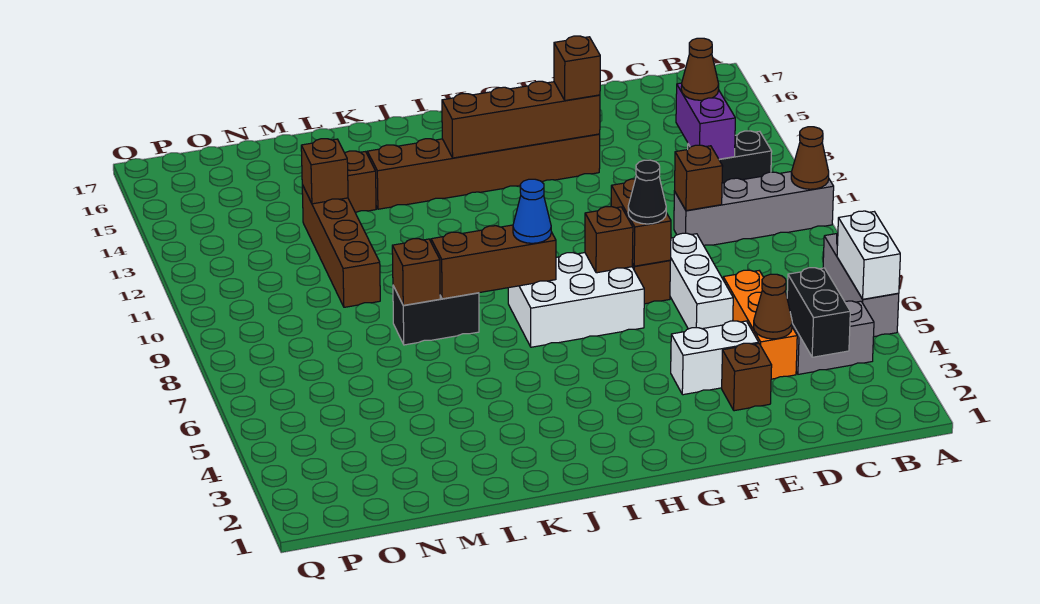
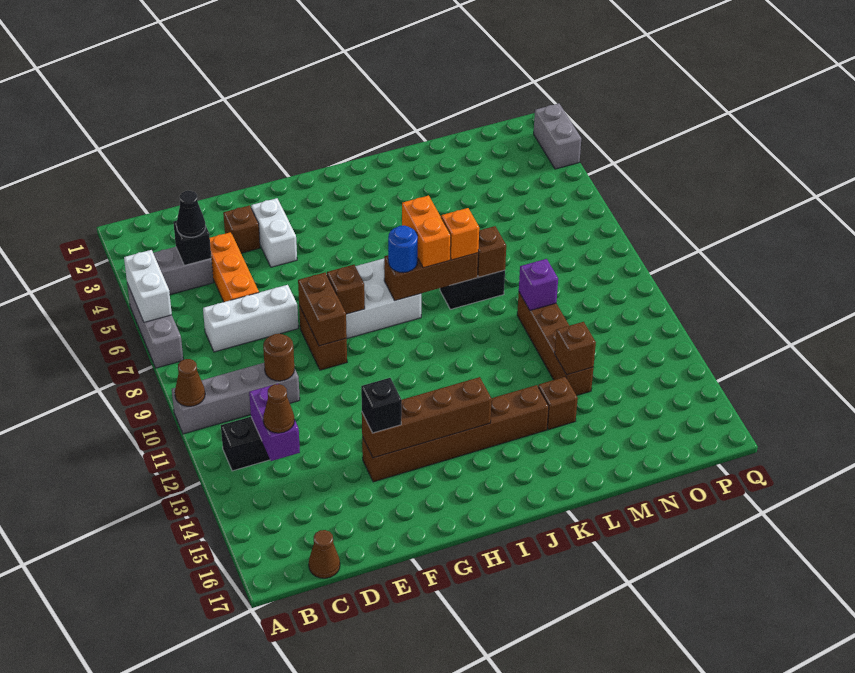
black brick C3:C4 level 2 -> black brick C4 level 2
brown cone D4 level 2 -> brown cone C17 level 1
brown brick D10 level 2 -> brown round brick D10 level 2
white brick E4:F4 level 1 -> white brick F3:F4 level 1
white brick E6:E8 level 1 -> white brick C7:E7 level 1
black cone F8 level 3 -> black cone C4 level 3
brown brick F14 level 3 -> black brick F14 level 3
blue cone I8 level 3 -> blue round brick I8 level 3
none -> orange brick J7:J8 level 3
none -> orange brick K8 level 3
none -> purple brick M10 level 2
none -> grey brick Q2:Q3 level 1

